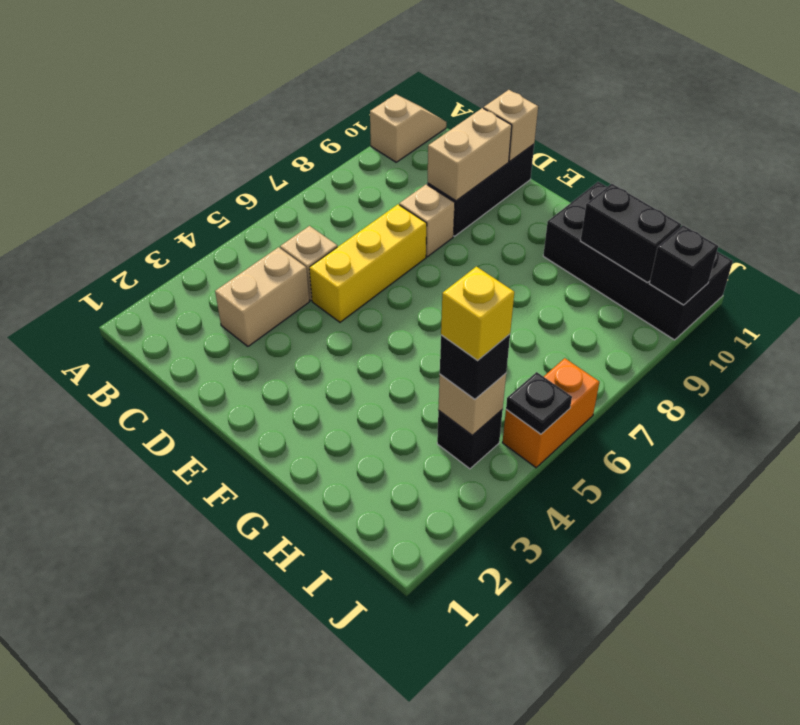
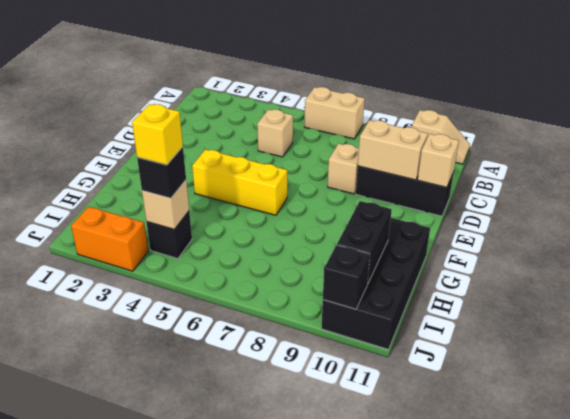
tan brick C3:C4 level 1 -> tan brick A6:A7 level 1
yellow brick D5:D7 level 1 -> yellow brick F4:F6 level 1
orange brick J5:J6 level 1 -> orange brick J2:J3 level 1
black plate J5 level 2 -> none

